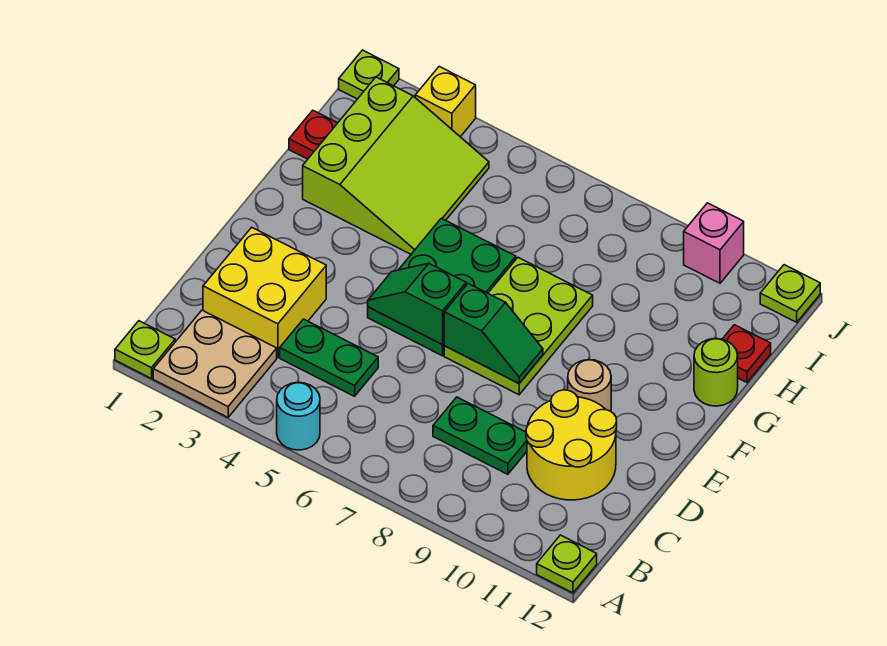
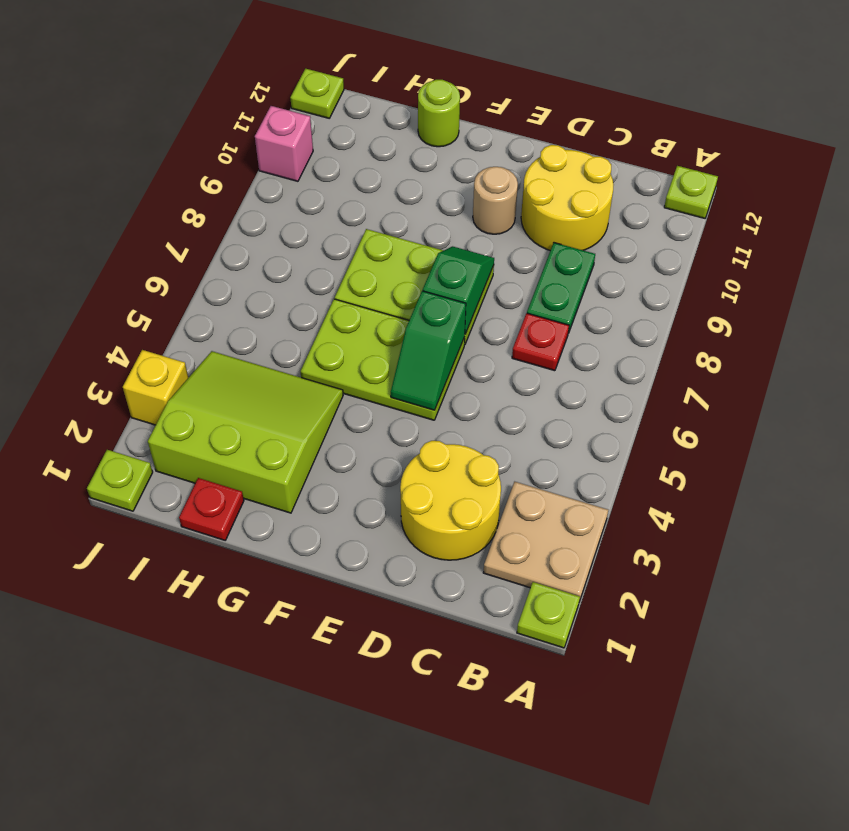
cyan round brick A5 level 1 -> none
yellow brick C2:D3 level 1 -> yellow round brick C2:D3 level 1
green plate C4:C5 level 1 -> none
green plate E5:G6 level 1 -> lime plate E5:G6 level 1
red plate H12 level 1 -> red plate C7 level 1

